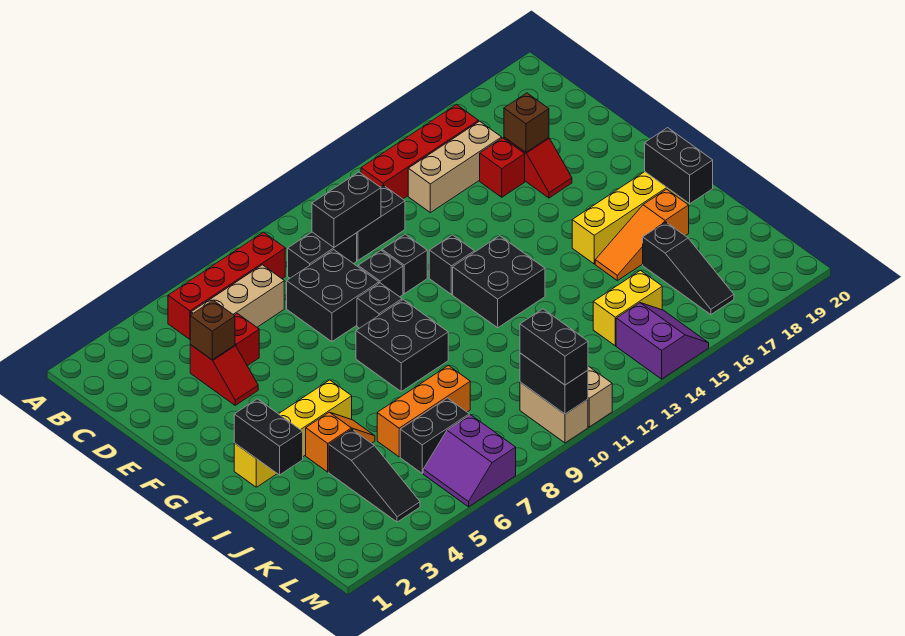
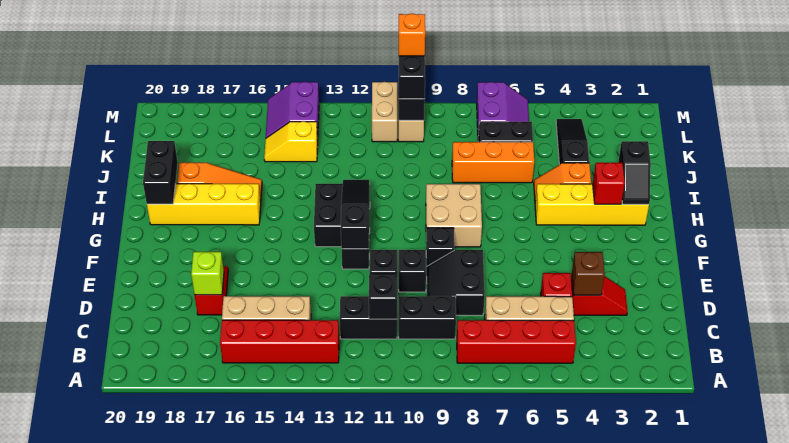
black brick C10:C11 level 2 -> black brick C11 level 2
red slope D4:E4 level 1 top D -> red slope D3:D4 level 1 top 4
black brick D8:E9 level 1 -> black slope D8:E9 level 1 top 8
red brick D16 level 1 -> red brick H3 level 2
brown brick D17 level 2 -> lime brick D17 level 2
black brick G8:H9 level 1 -> tan brick G8:H9 level 1
black brick H2:I2 level 2 -> black slope H2:I2 level 2 top I
black slope J17:L17 level 1 top J -> black slope F12:H12 level 2 top F
yellow brick K14:K15 level 1 -> yellow slope K14:K15 level 1 top 14
none -> orange brick M10 level 4

